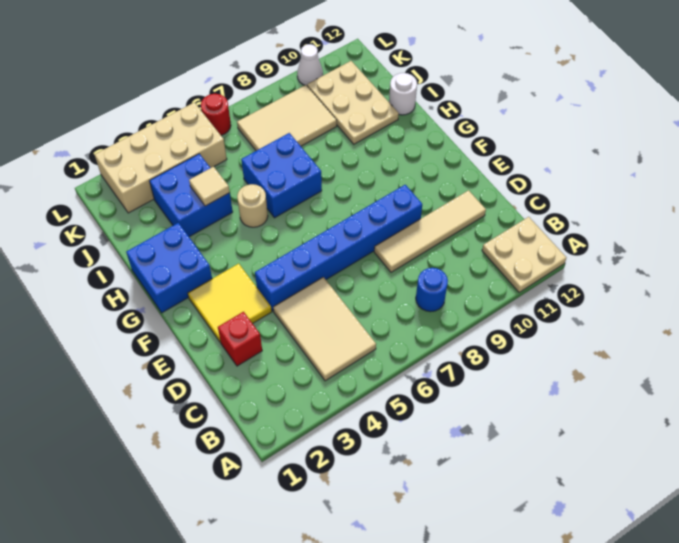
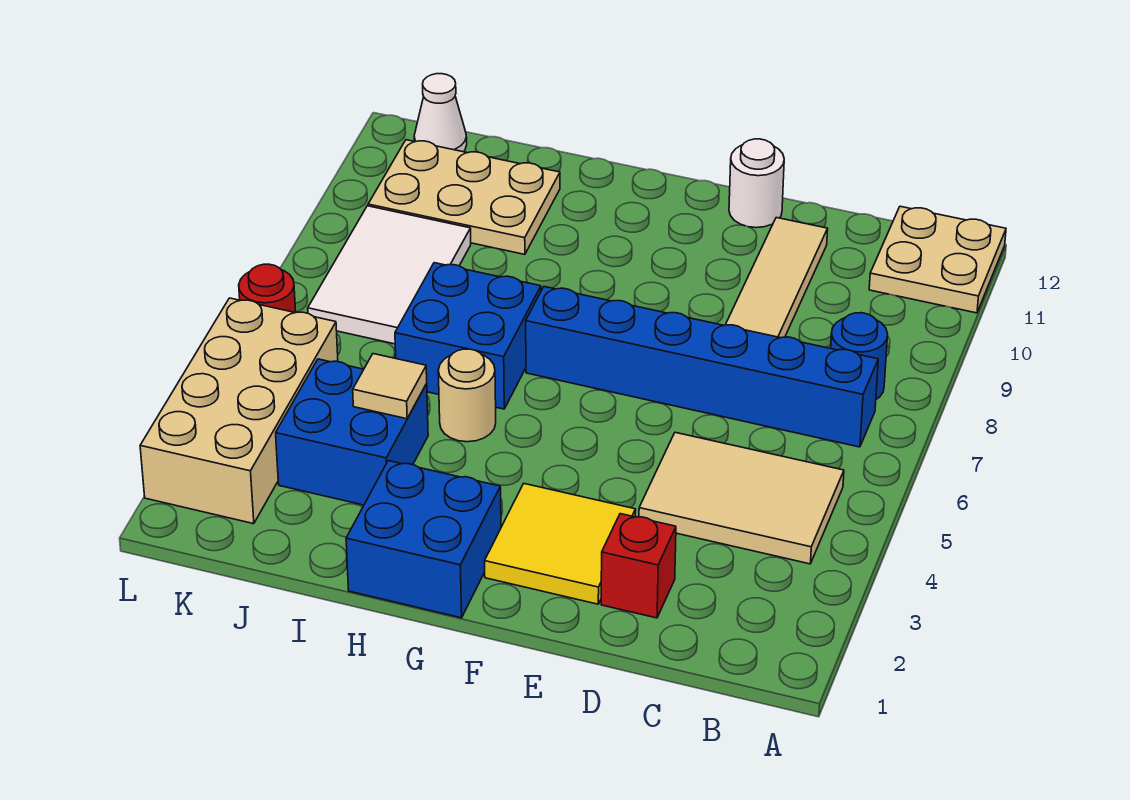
blue brick E4:E9 level 1 -> blue brick B7:G7 level 1
white round brick I12 level 1 -> white round brick E12 level 1
tan tile J7:K9 level 1 -> white tile J7:K9 level 1
white cone L10 level 1 -> white cone K12 level 1

